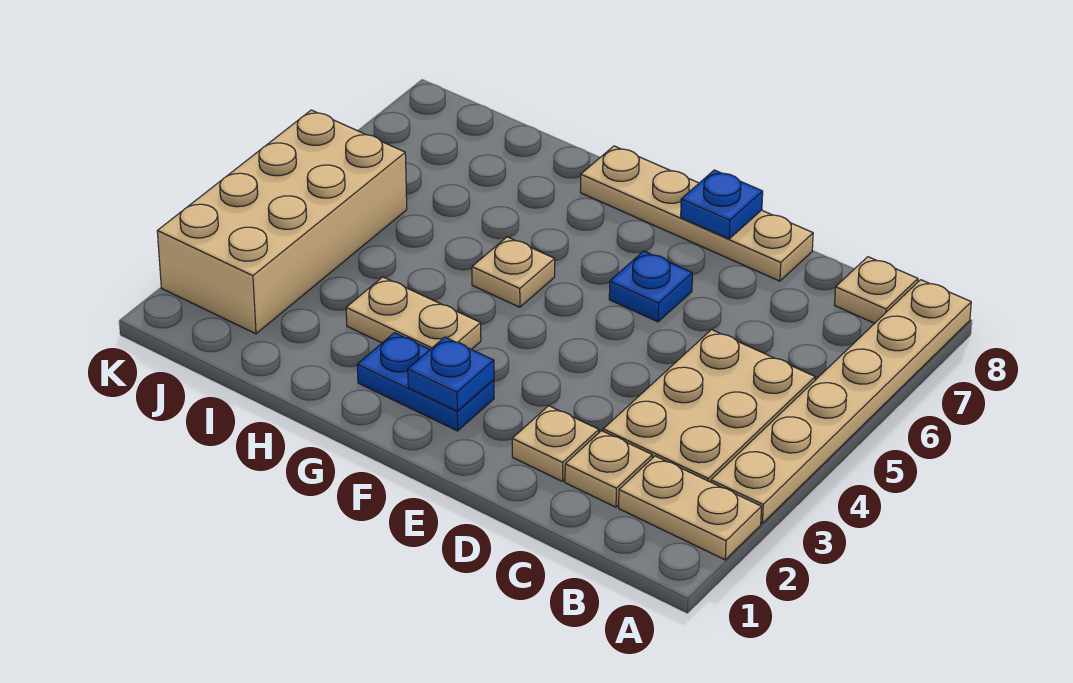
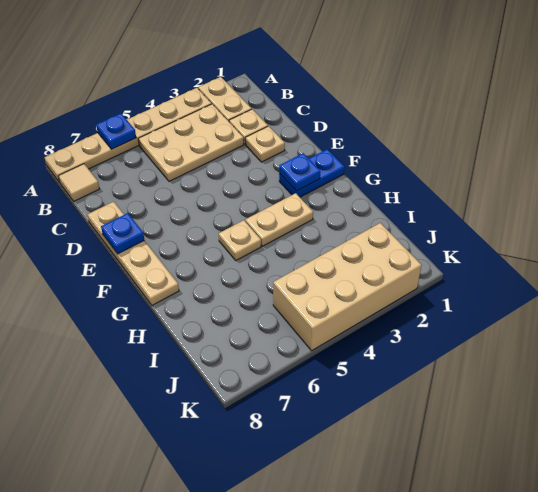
tan plate B8 level 1 -> tan tile B8 level 1
blue plate E6 level 1 -> blue plate A6 level 2
blue plate F2:G2 level 1 -> blue plate F1:F2 level 1
tan plate G3:H3 level 1 -> tan plate G3:G4 level 1

